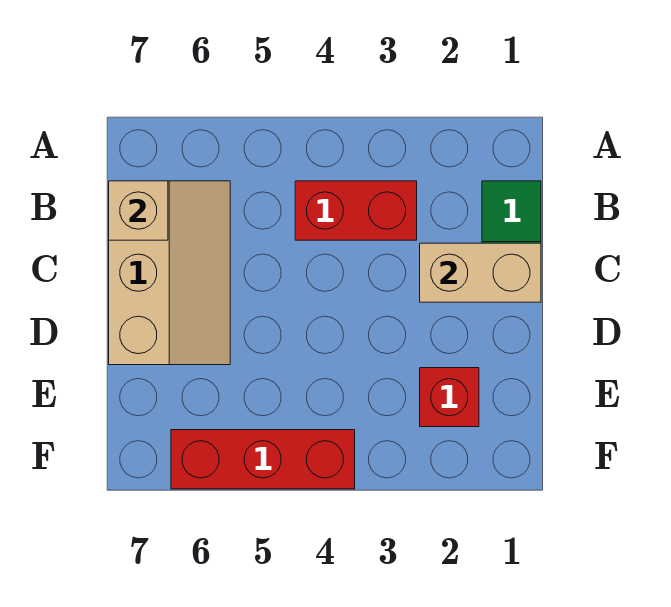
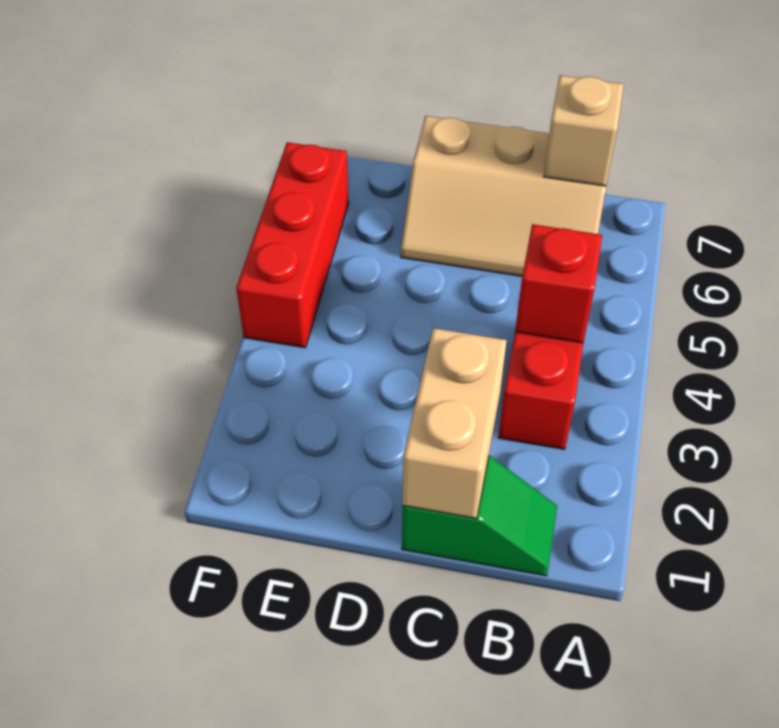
red brick E2 level 1 -> red brick B4 level 2

